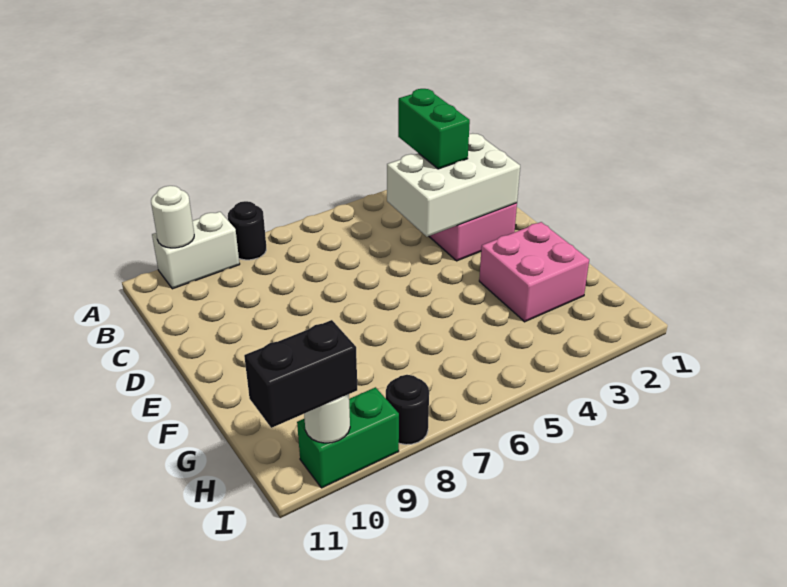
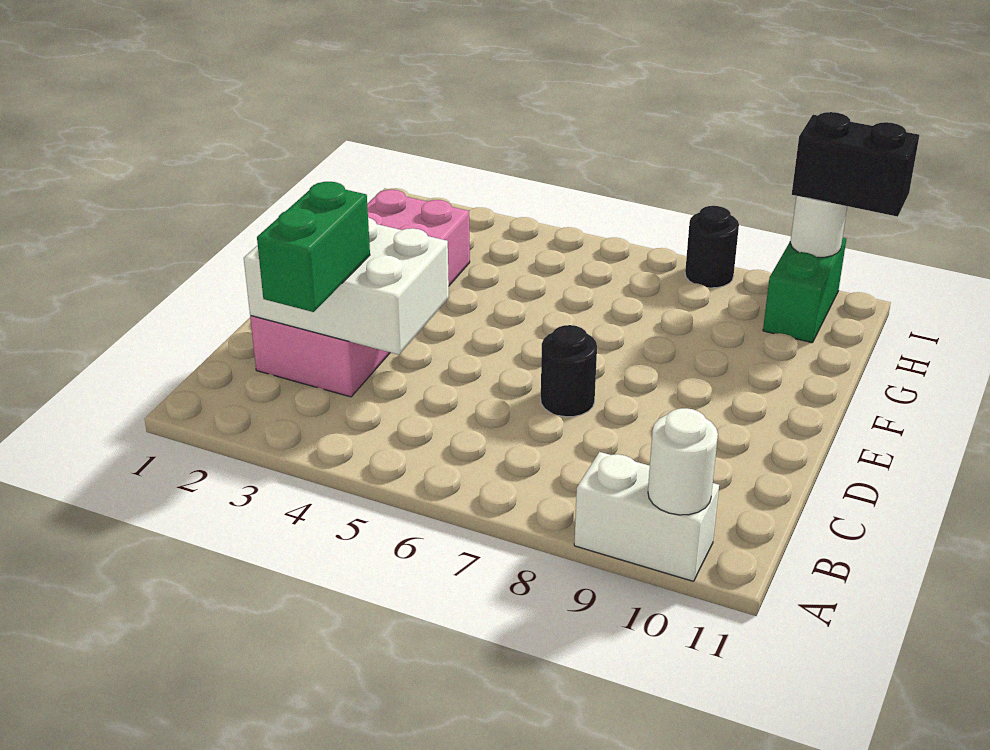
black round brick A8 level 1 -> black round brick D7 level 1
green brick I9:I10 level 1 -> green brick H10:I10 level 1

